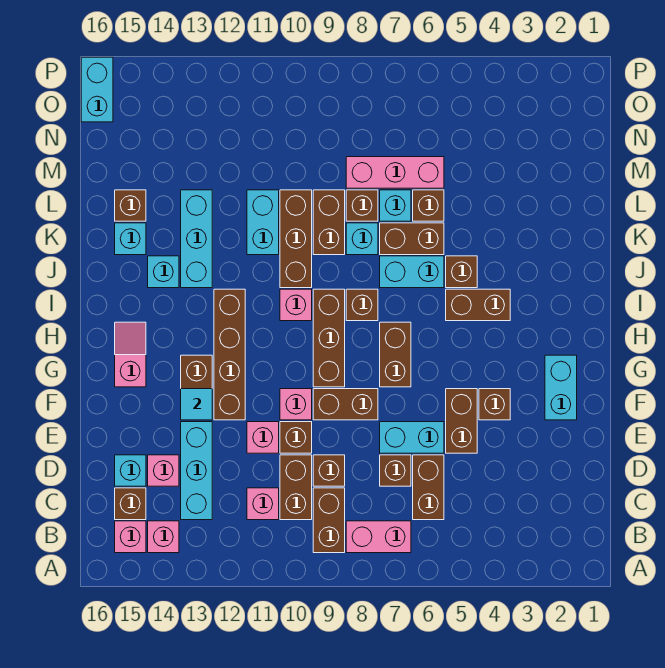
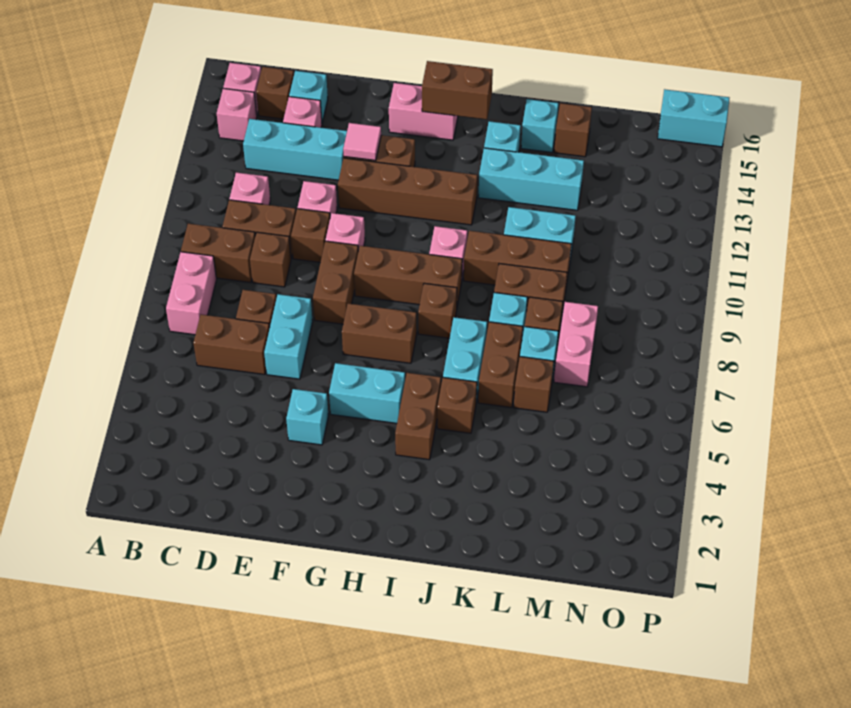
brown brick E5:F5 level 1 -> brown brick H15:I15 level 2
cyan brick F2:G2 level 1 -> cyan brick G5:H5 level 1
brown brick F4 level 1 -> cyan brick F4 level 1
cyan tile F13 level 2 -> pink tile F13 level 2
pink slope G15:H15 level 1 top G -> pink brick G15:H15 level 1
pink brick M6:M8 level 1 -> pink brick M7:M8 level 1

